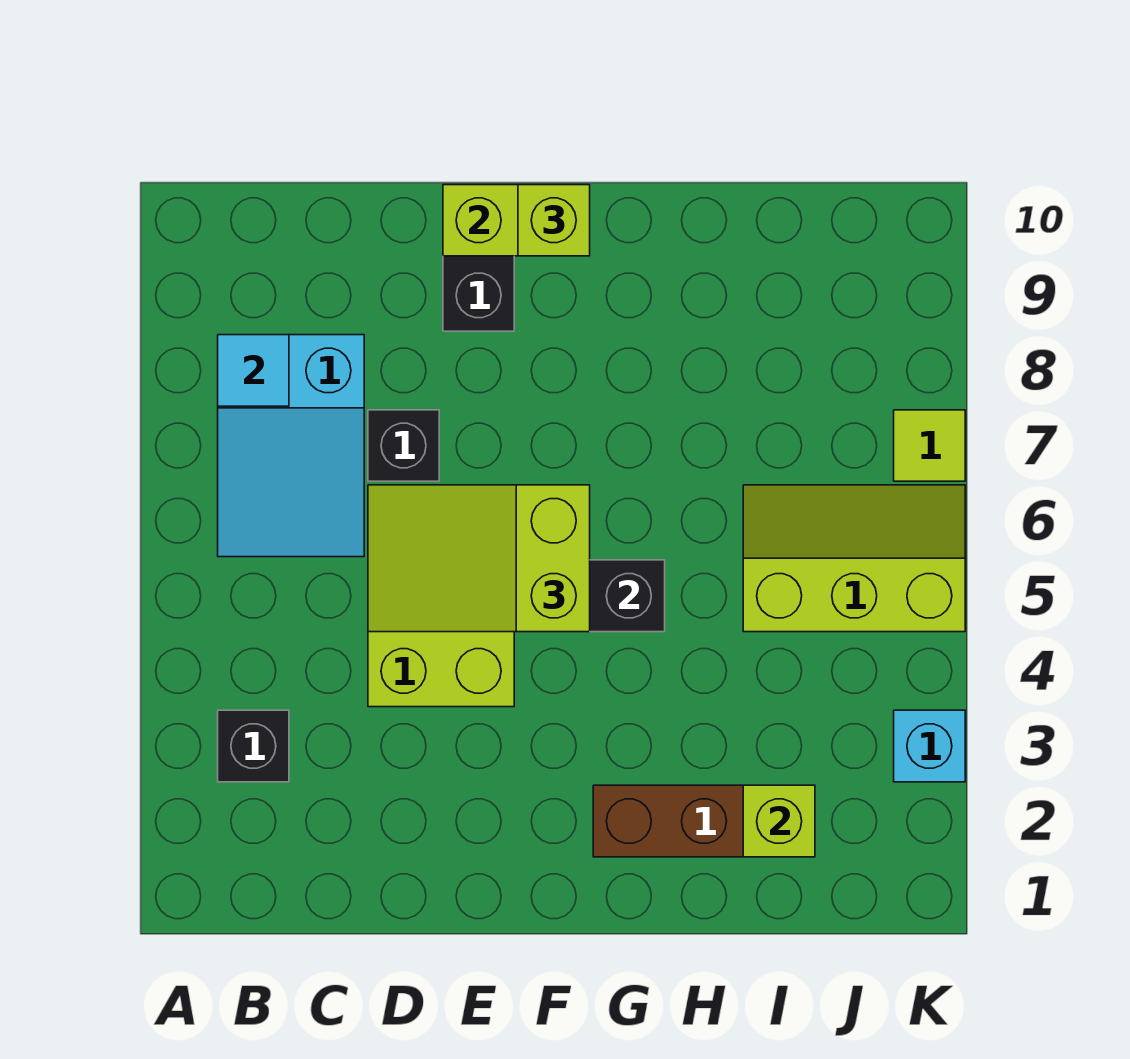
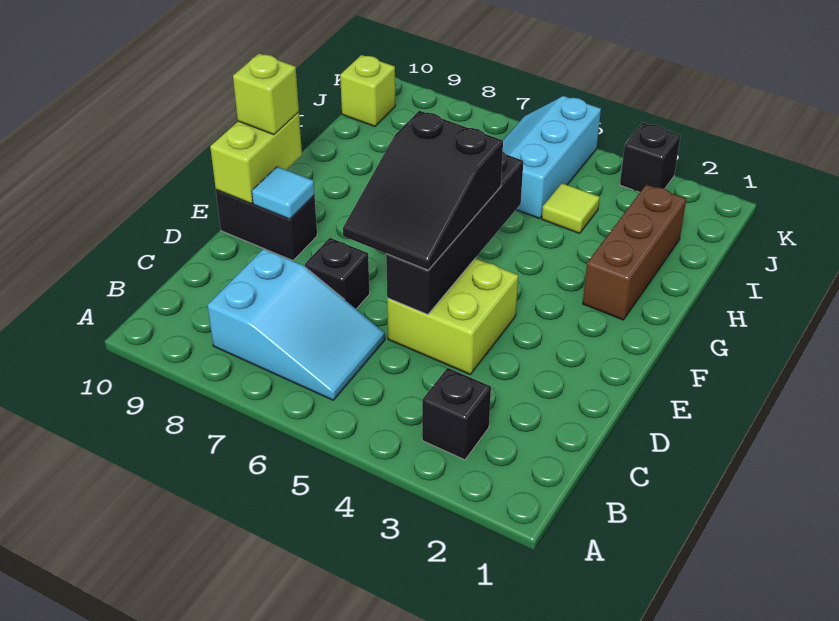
cyan tile B8 level 2 -> cyan tile E9 level 2
lime slope D5:F6 level 3 top F -> black slope D5:F6 level 3 top F
lime brick I2 level 2 -> lime brick J10 level 1
lime slope I5:K6 level 1 top 5 -> cyan slope I5:K6 level 1 top 5
cyan brick K3 level 1 -> black brick K3 level 1
lime tile K7 level 1 -> lime tile I4 level 1

